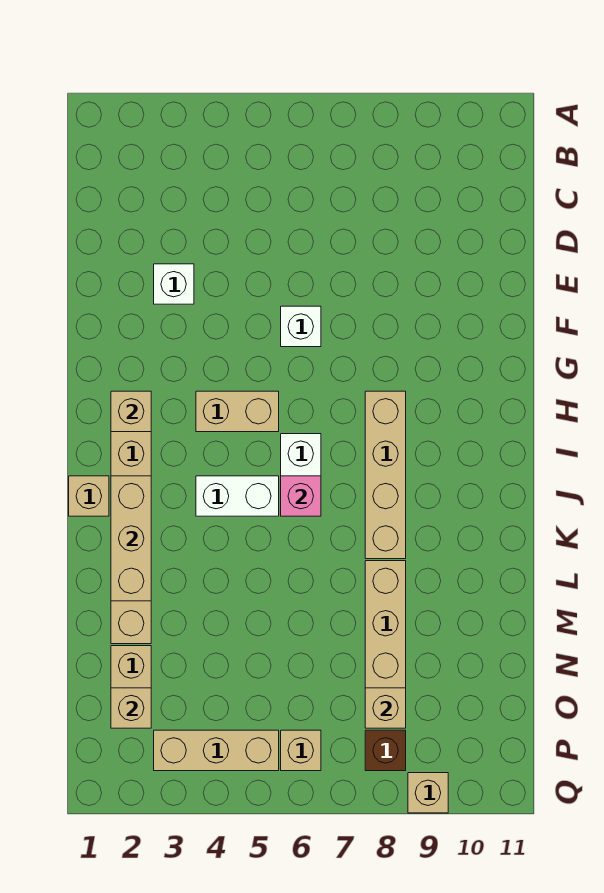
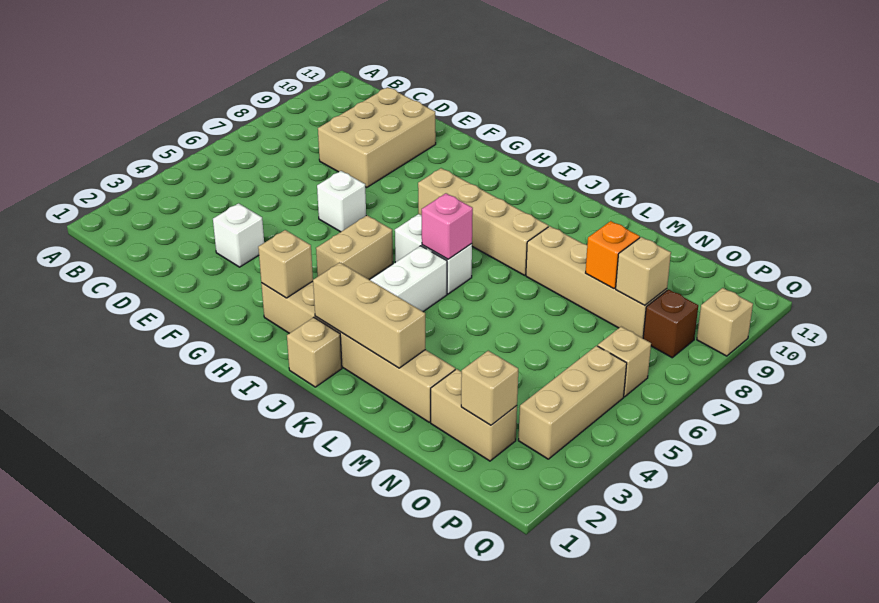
none -> tan brick D8:E10 level 1
none -> orange brick N8 level 2

